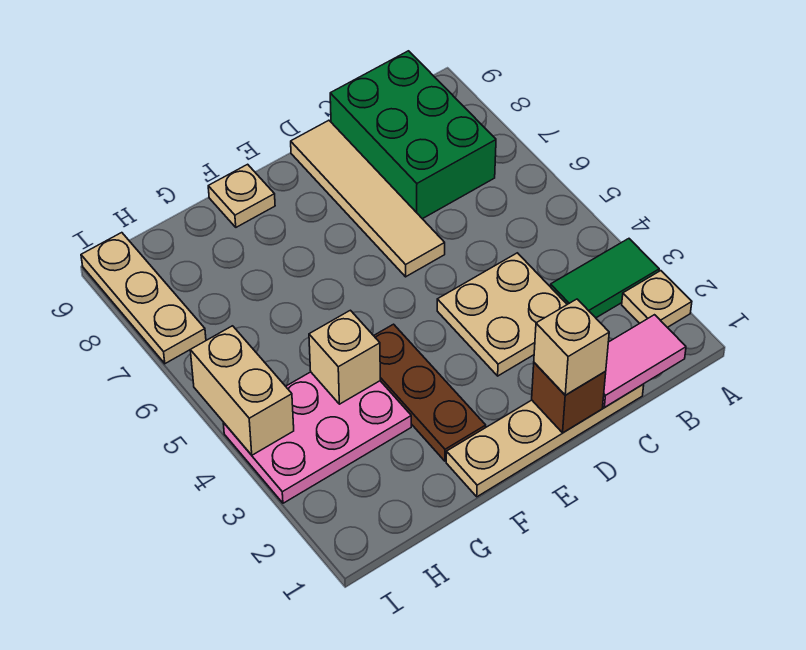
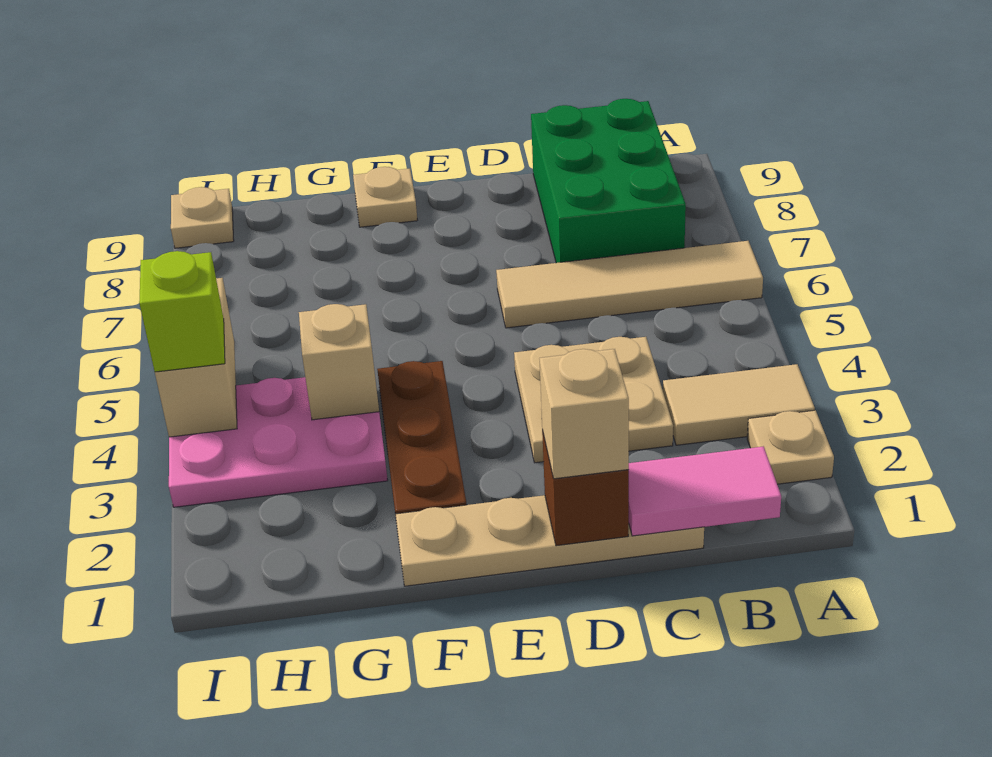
green tile A3:B3 level 1 -> tan tile A3:B3 level 1
tan tile D6:D9 level 1 -> tan tile A6:D6 level 1
none -> lime brick I4 level 3
tan plate I7:I9 level 1 -> tan plate I9 level 1

